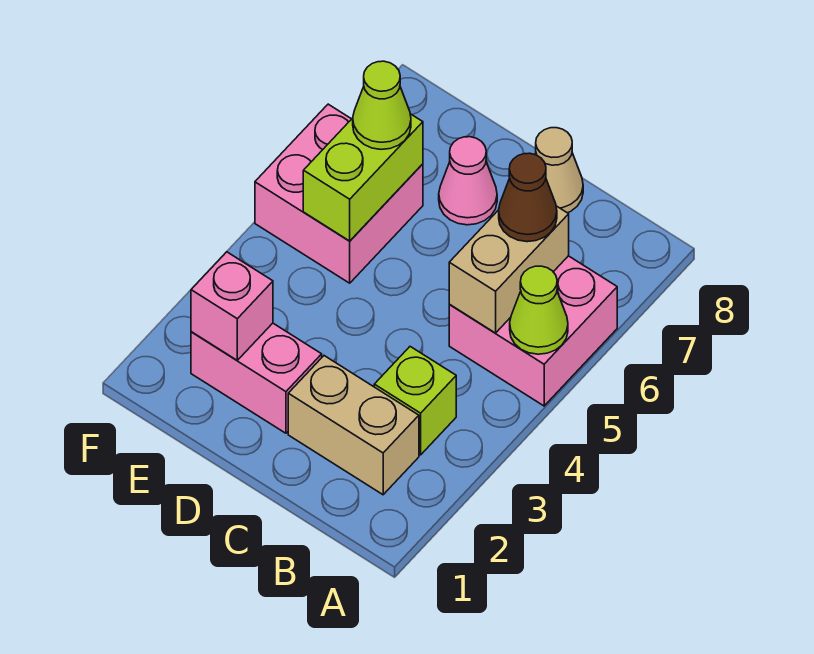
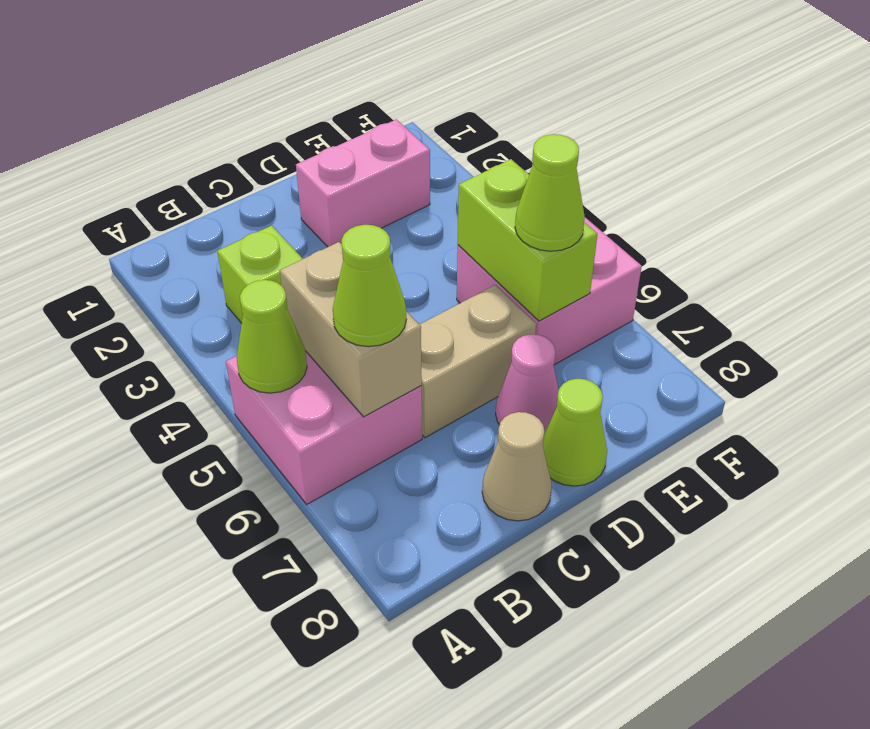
tan brick B2:C2 level 1 -> tan brick C6:D6 level 1
brown cone B6 level 3 -> lime cone B6 level 3
none -> lime cone D8 level 1
pink brick E2 level 2 -> none

